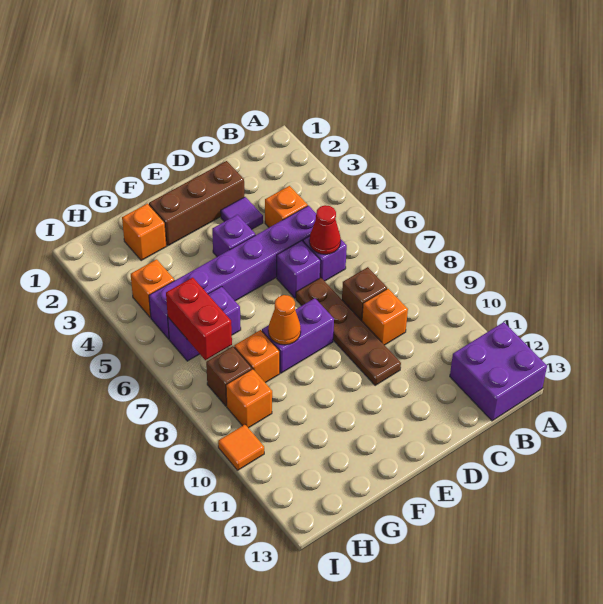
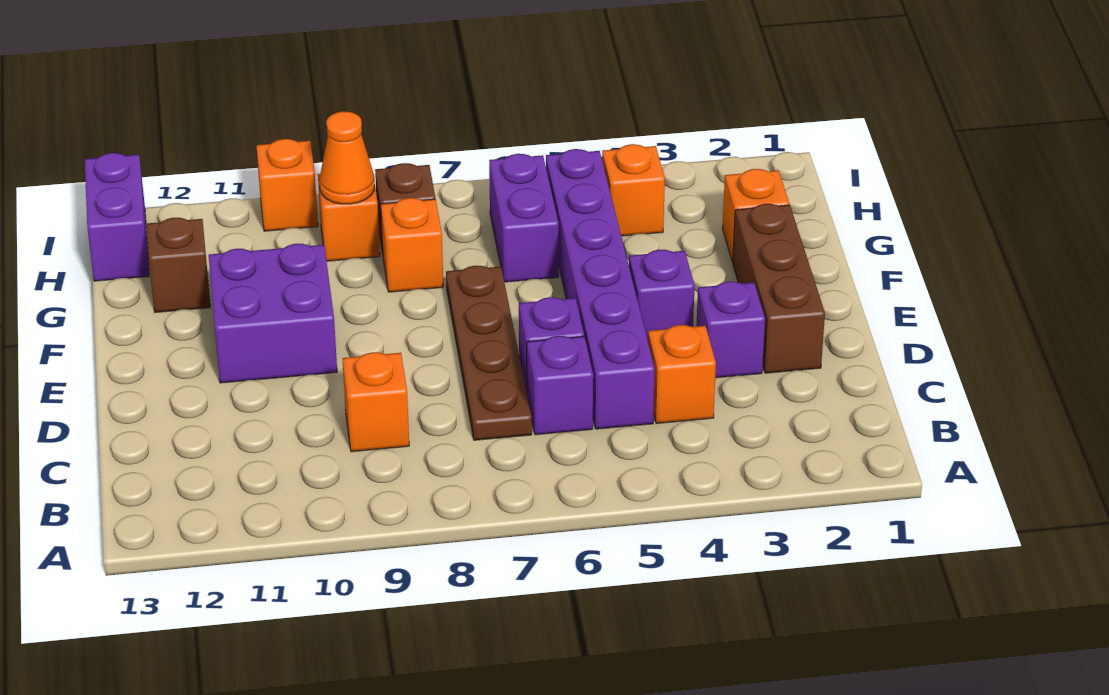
purple brick A12:B13 level 1 -> purple brick E10:F11 level 1
red cone C6 level 2 -> none
brown brick C8 level 1 -> brown brick G12 level 1
purple tile D3 level 1 -> purple brick D3 level 1
brown plate D7:D10 level 1 -> brown plate C7:F7 level 1
purple brick E8:F8 level 1 -> purple brick H13:I13 level 1
orange cone F8 level 2 -> orange cone H9 level 2
red brick H6:H7 level 2 -> none
orange tile I10 level 1 -> orange brick I10 level 1

